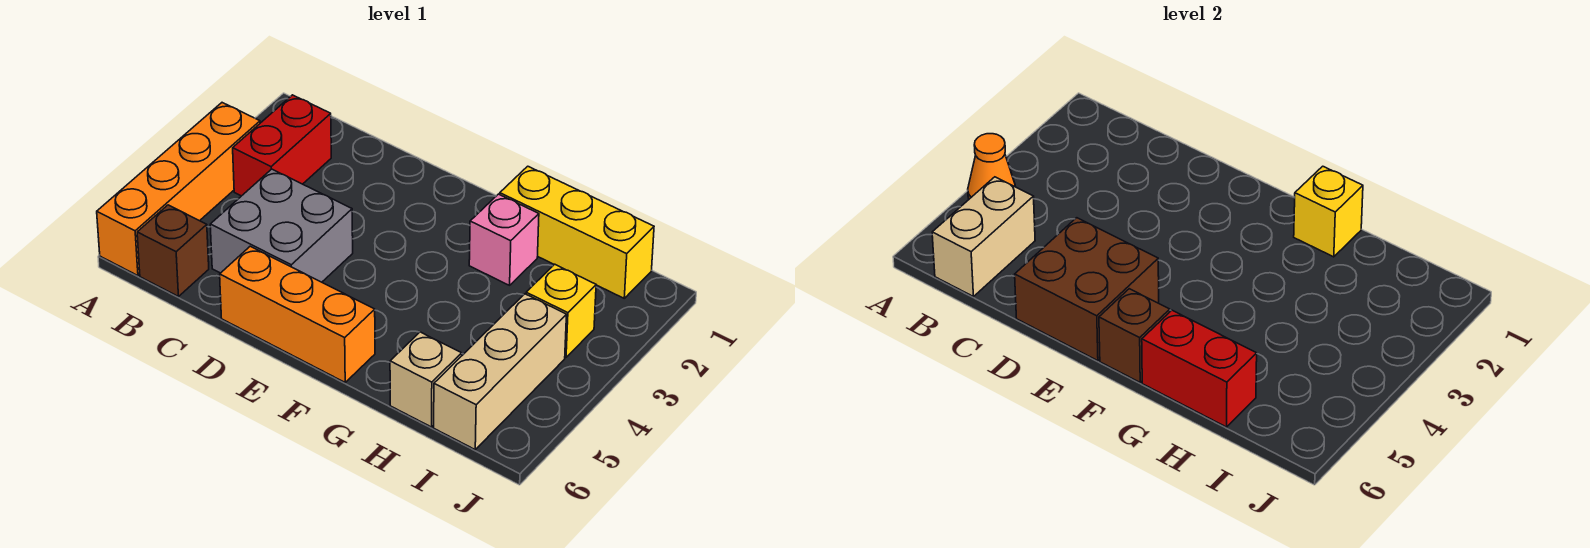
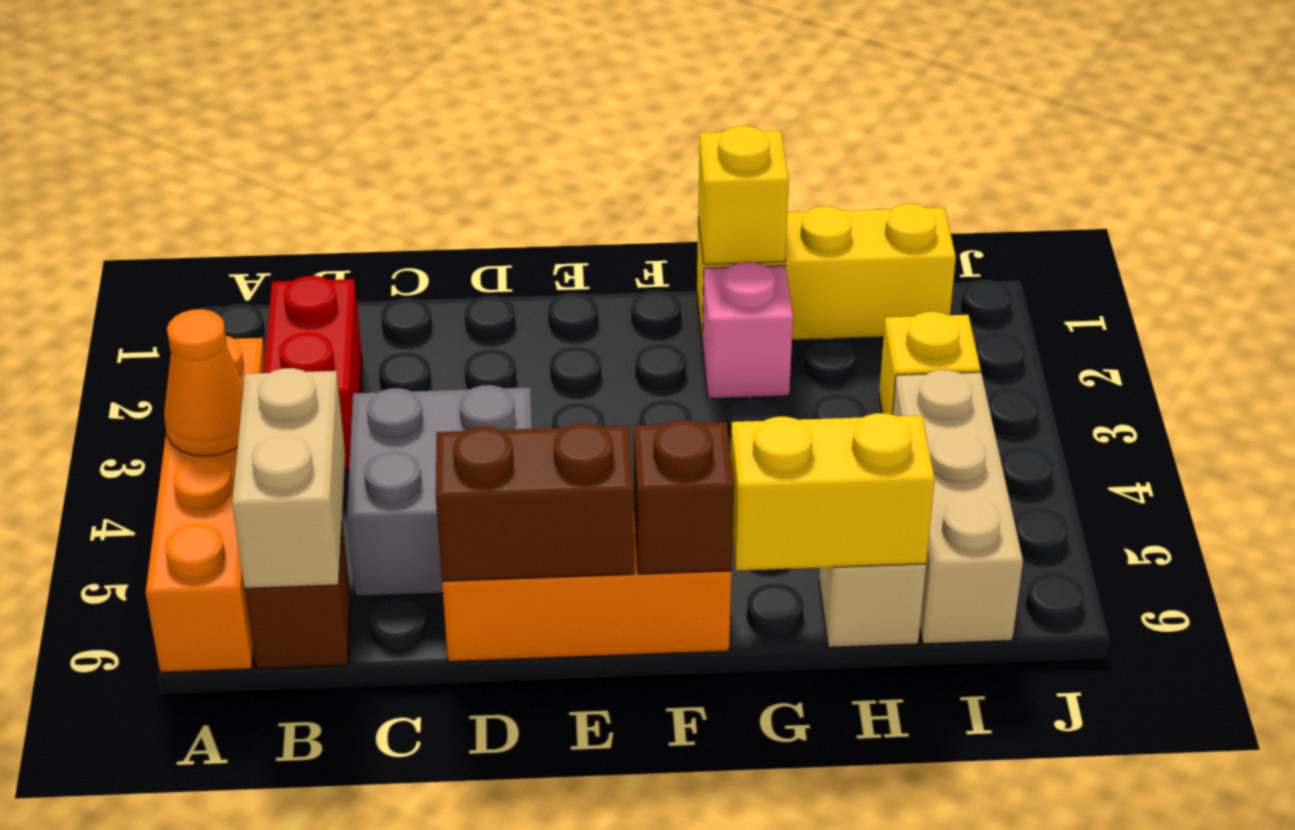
brown brick D5:E6 level 2 -> brown brick D6:E6 level 2
red brick G6:H6 level 2 -> yellow brick G6:H6 level 2

